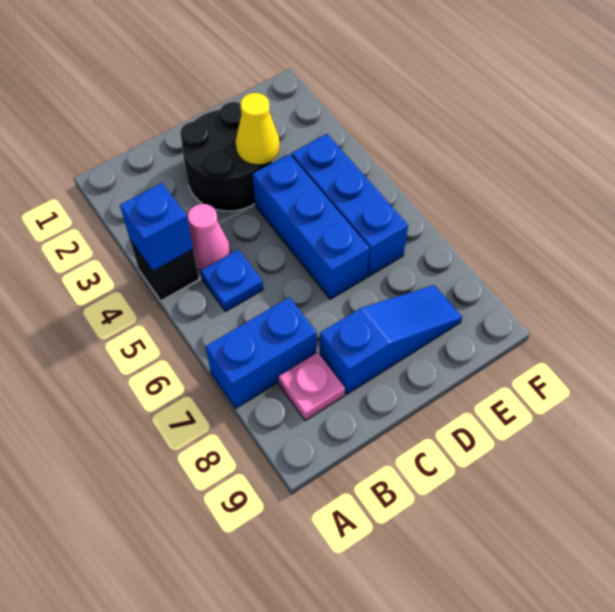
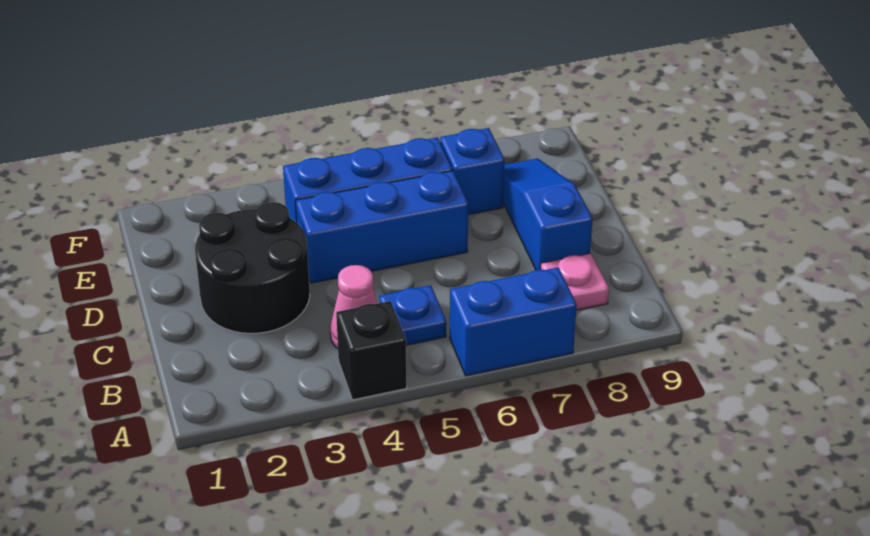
blue brick A4 level 2 -> blue brick E7 level 1
blue brick A7:B7 level 1 -> blue brick A6:A7 level 1
yellow cone D3 level 2 -> none

